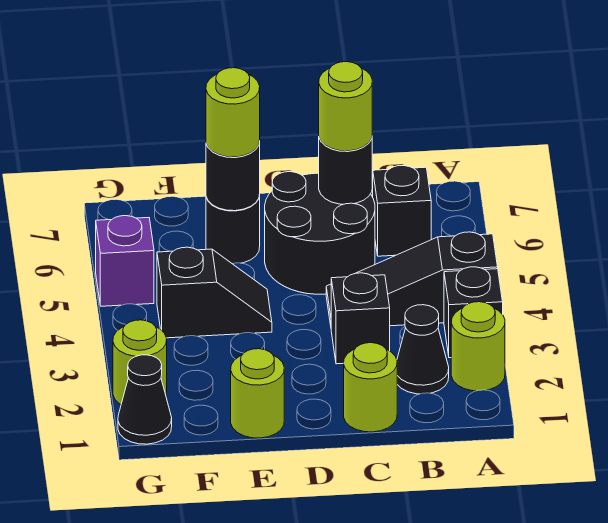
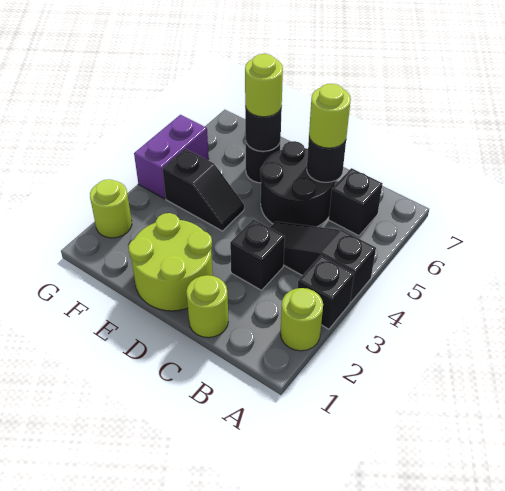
black cone B2 level 1 -> none
lime round brick E1 level 1 -> lime round brick D1:E2 level 1
black cone G1 level 1 -> none
purple brick G5 level 1 -> purple brick G4:G5 level 1

